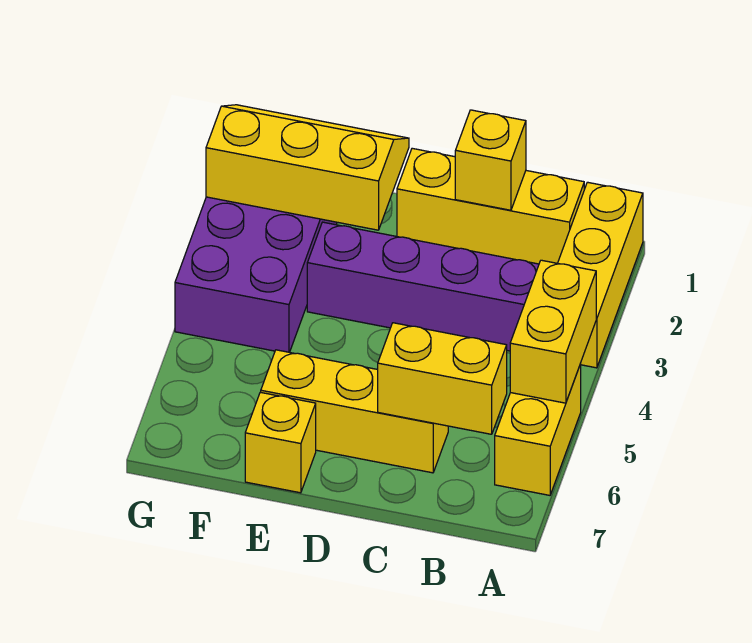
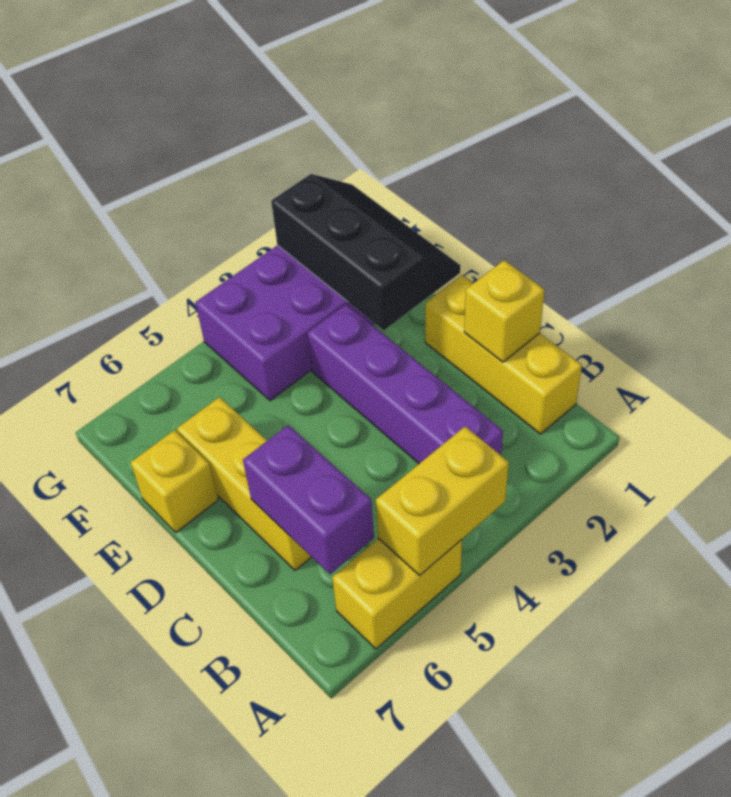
yellow brick A1:A3 level 1 -> none
yellow brick B6:C6 level 2 -> purple brick B6:C6 level 2
yellow slope E1:G2 level 2 top 2 -> black slope E1:G2 level 2 top 2

